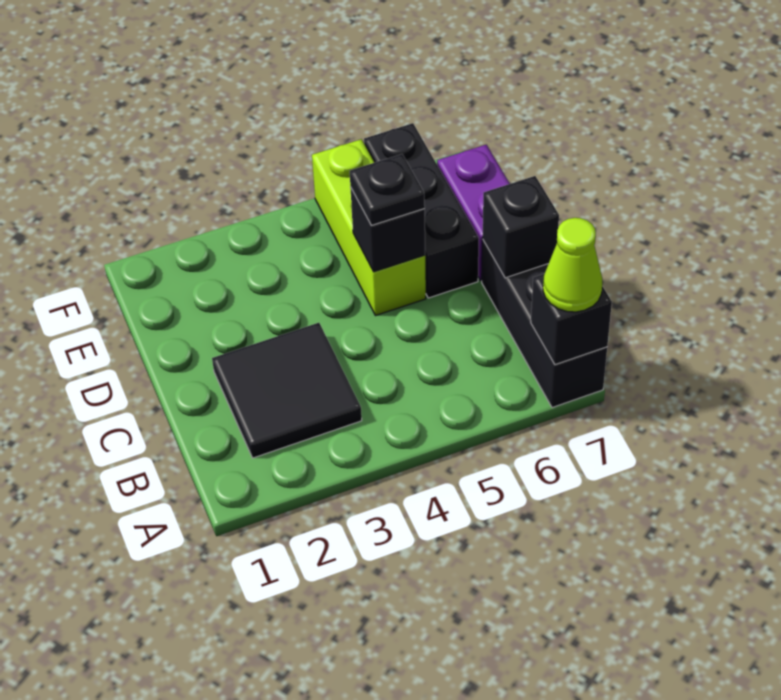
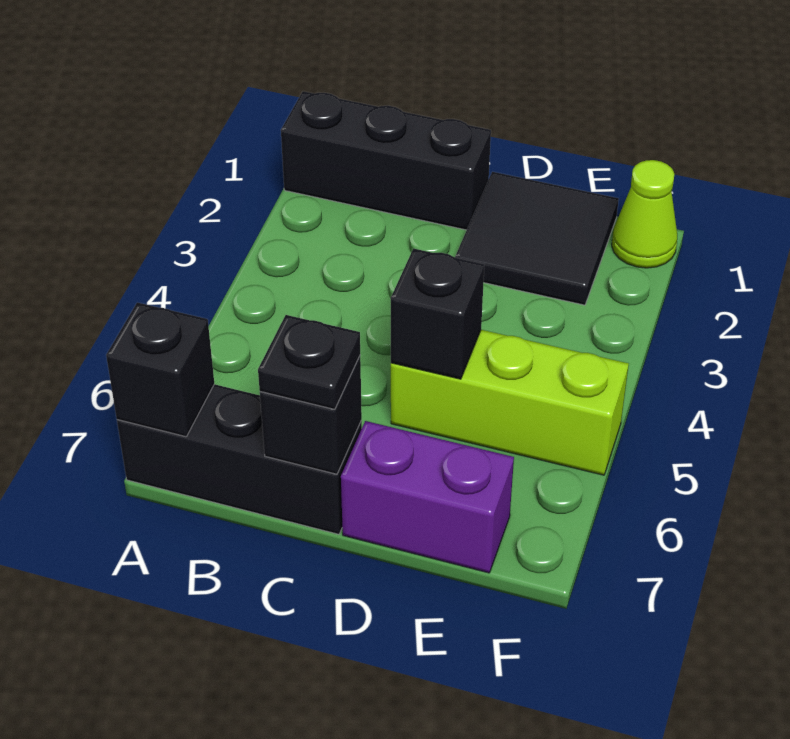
lime cone A7 level 3 -> lime cone F1 level 1
black tile B2:C3 level 1 -> black tile D1:E2 level 1
black plate D5 level 3 -> black plate C7 level 3
black brick D6:F6 level 1 -> black brick A1:C1 level 1

